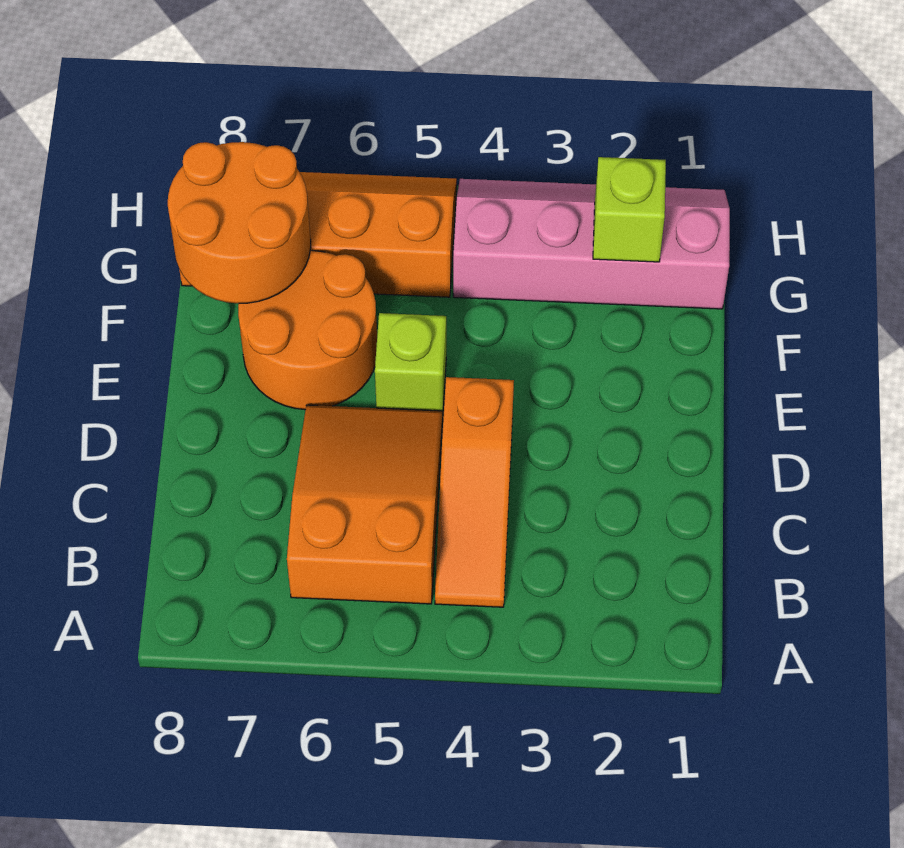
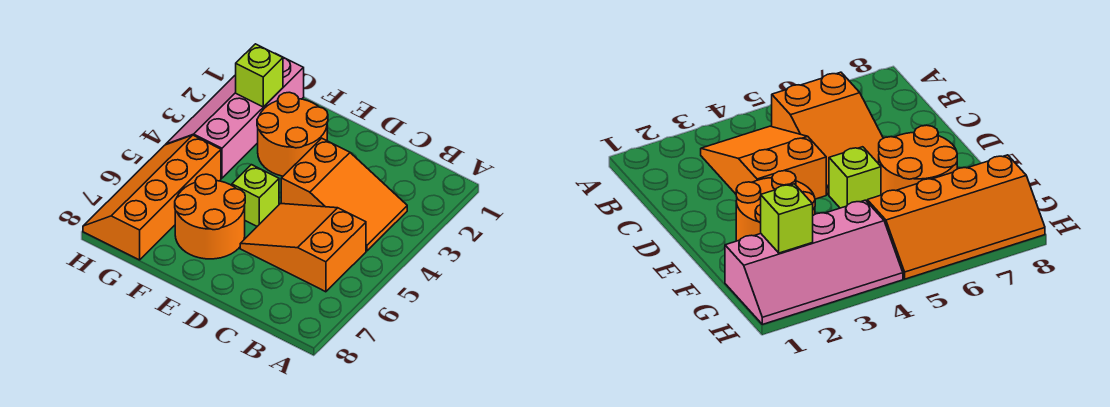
orange slope B4:D4 level 1 top D -> orange slope B3:D4 level 1 top D
orange round brick F7:G8 level 2 -> orange round brick E2:F3 level 1

